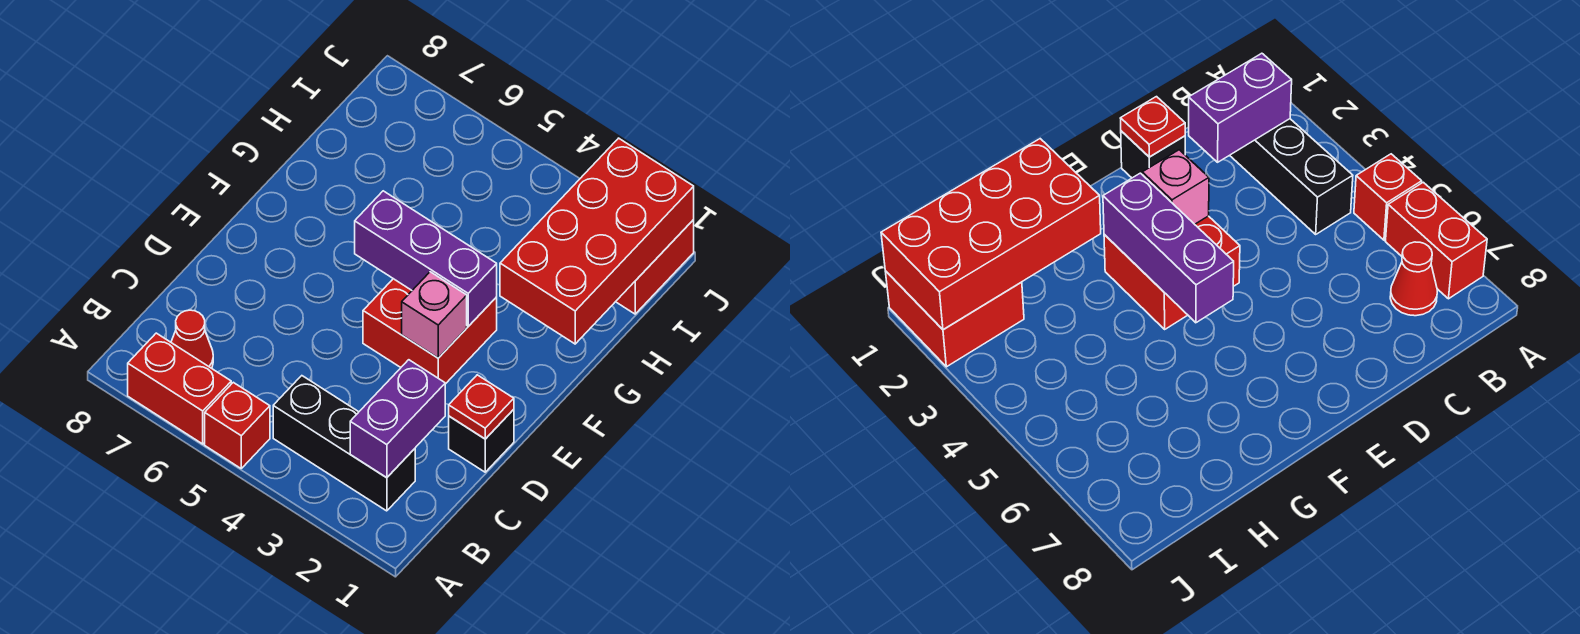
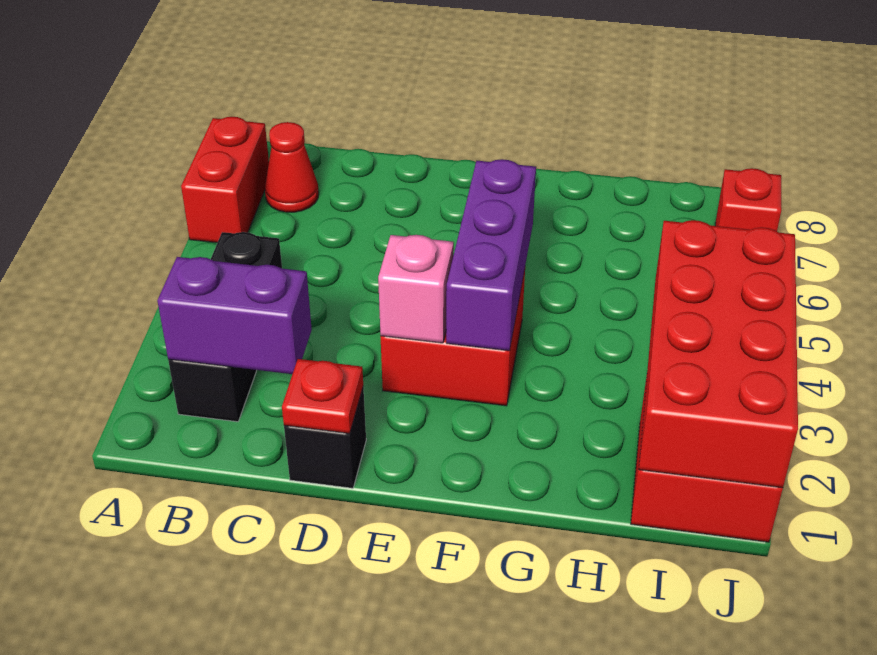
red brick A5 level 1 -> red brick J7 level 1
red brick G1:J2 level 2 -> red brick I1:J4 level 2

